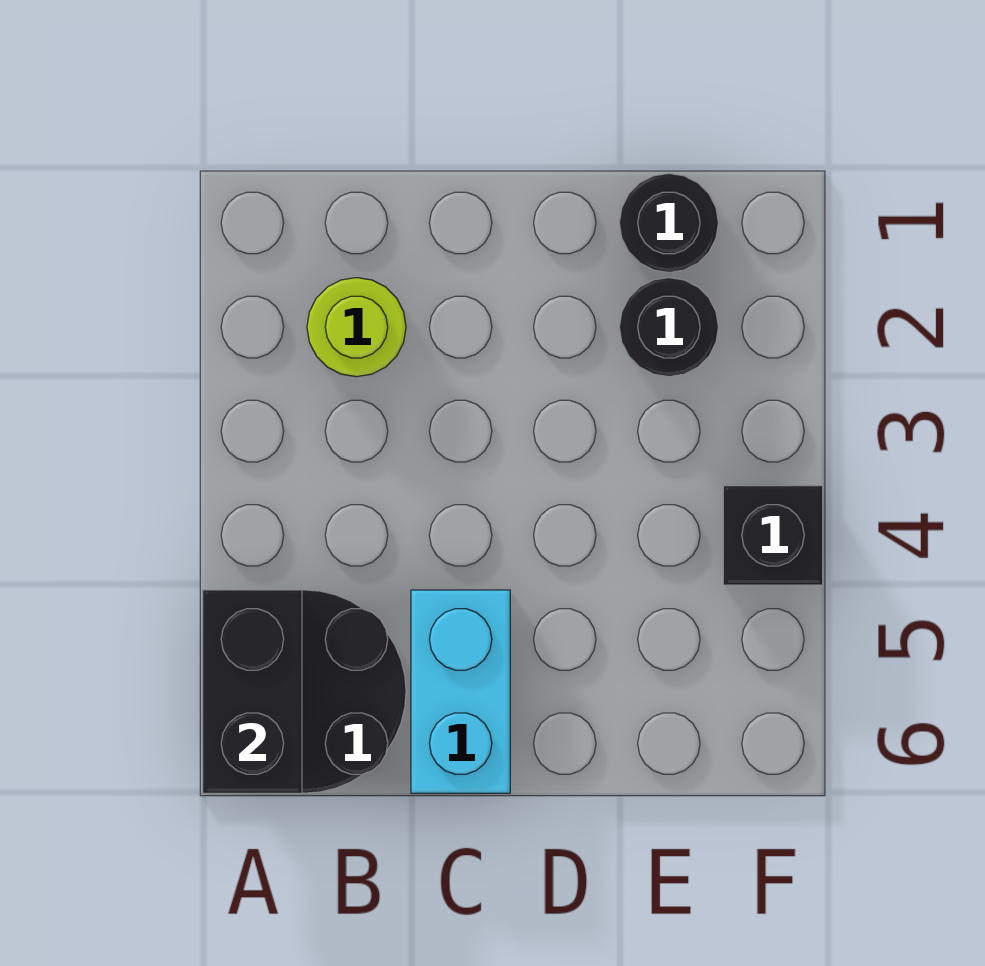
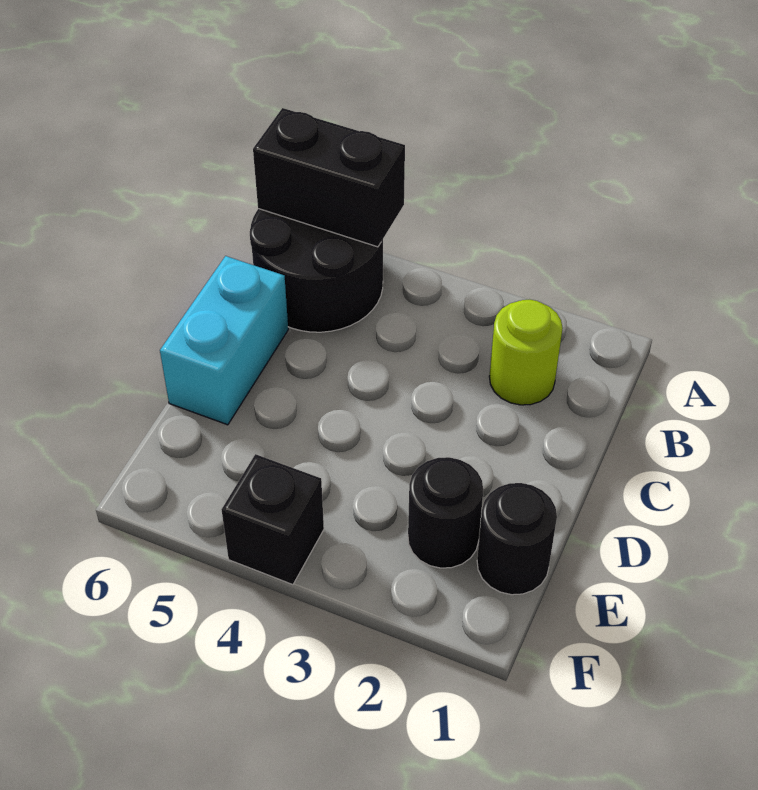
cyan brick C5:C6 level 1 -> cyan brick C6:D6 level 1

